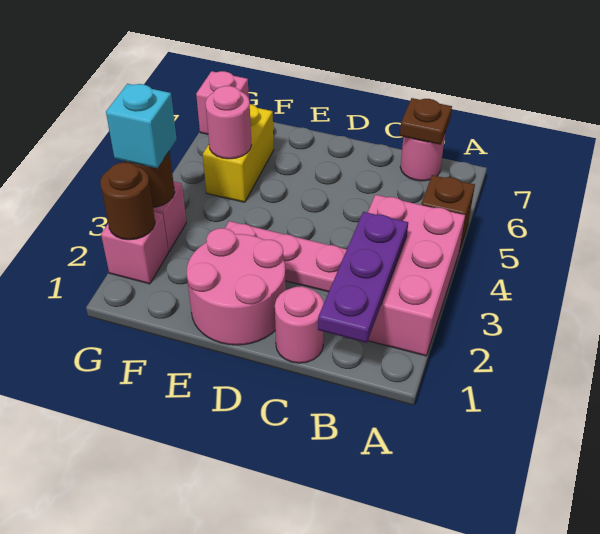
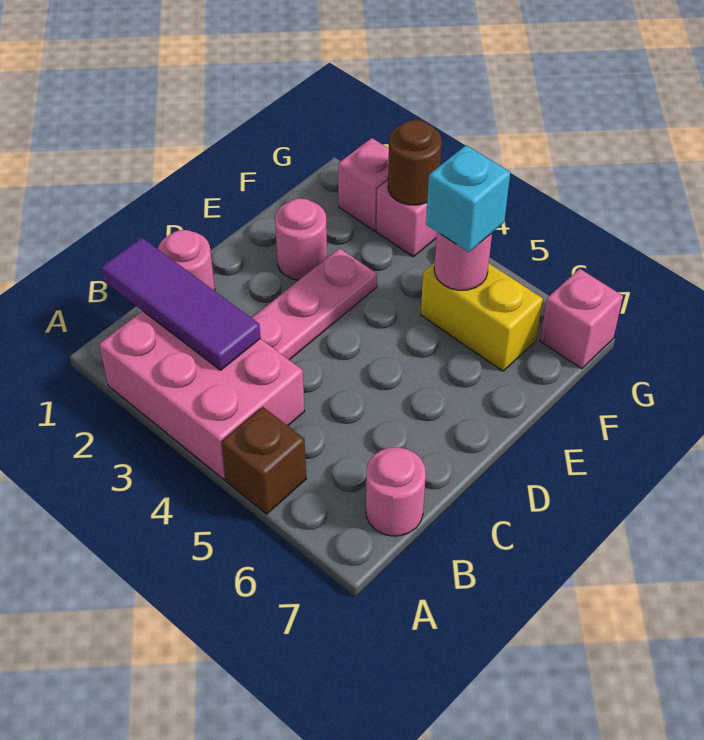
purple plate B1:B3 level 2 -> purple tile B1:B3 level 2
brown plate B7 level 2 -> none
pink round brick D1:E2 level 1 -> pink round brick E2 level 1
brown round brick G2 level 2 -> none
cyan brick G3 level 3 -> cyan brick F5 level 3

